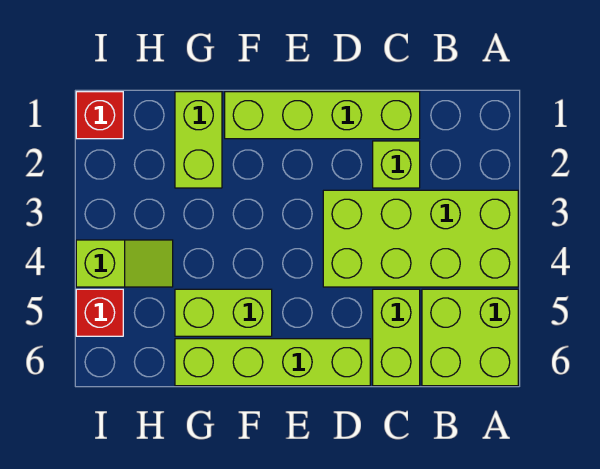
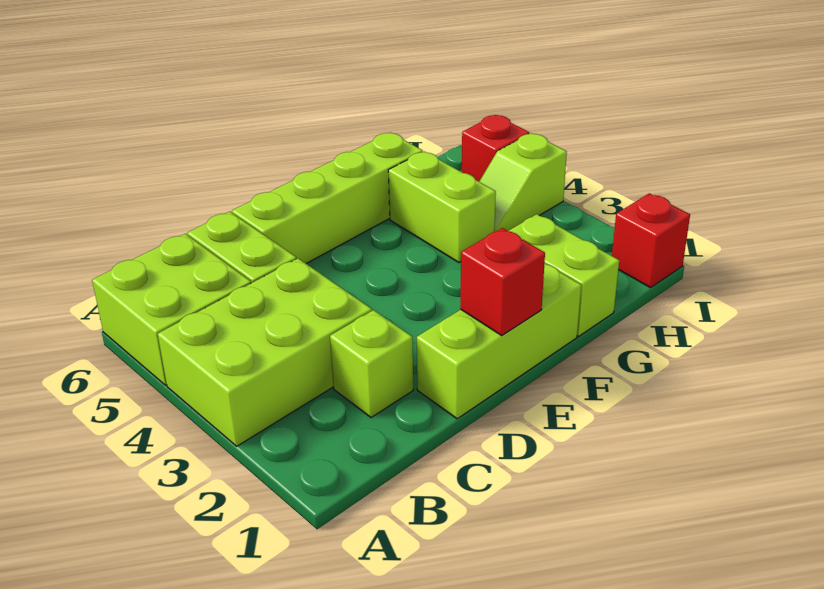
lime brick A3:D4 level 1 -> lime brick A3:C4 level 1
lime brick C1:F1 level 1 -> lime brick D1:F1 level 1
none -> red brick E1 level 2
lime brick F5:G5 level 1 -> lime brick G4:G5 level 1

